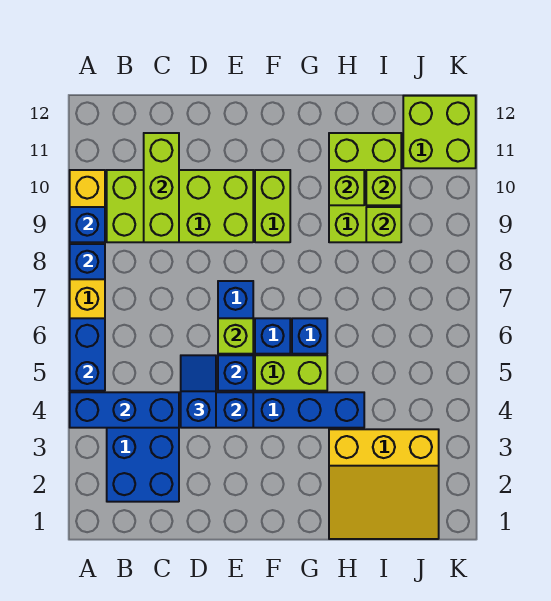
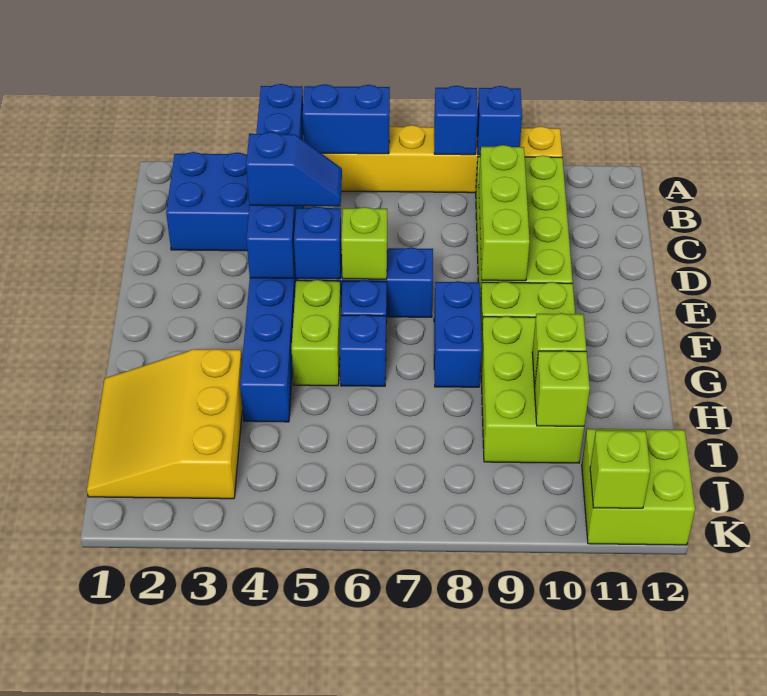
lime brick C9:C11 level 2 -> lime brick C9:E9 level 2
none -> blue brick F8:G8 level 1
lime brick H9:I11 level 1 -> lime brick G9:I10 level 1
lime brick I9 level 2 -> lime brick K11 level 2

